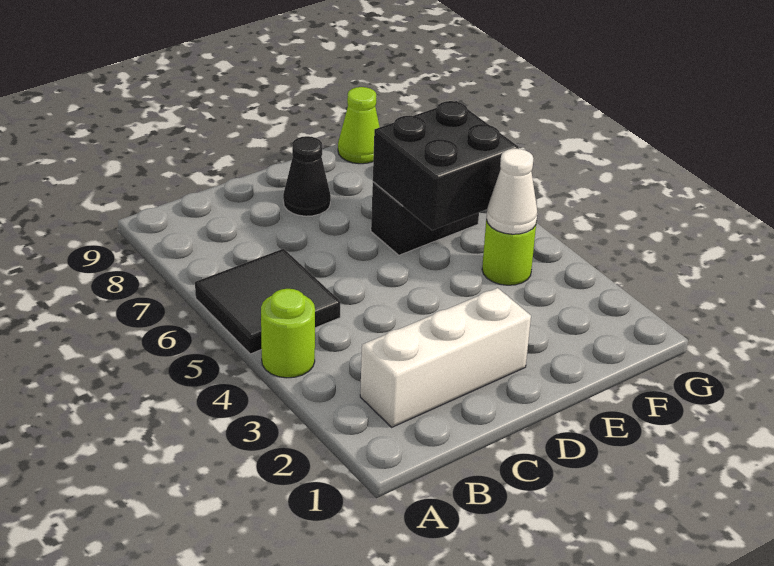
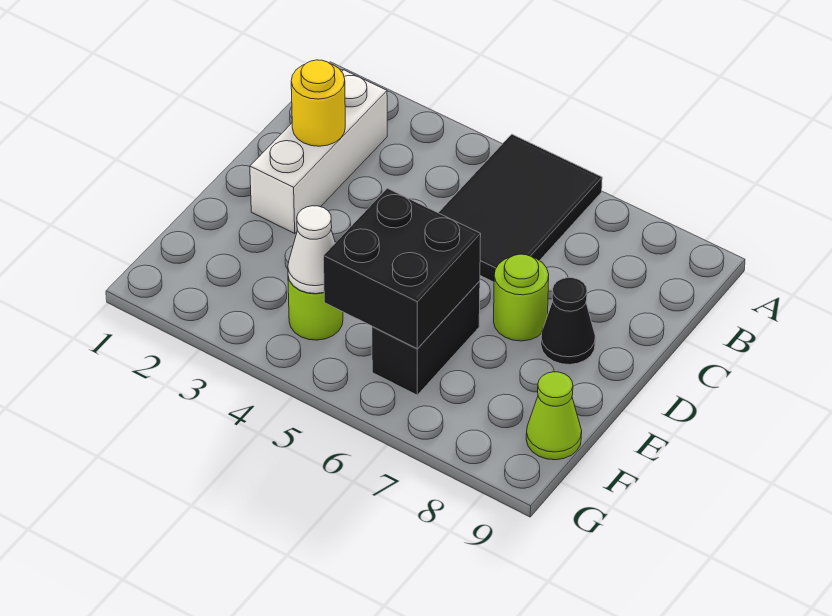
lime round brick A4 level 1 -> lime round brick D7 level 1
black tile A5:B6 level 1 -> black tile A5:C6 level 1
none -> yellow round brick C2 level 2

